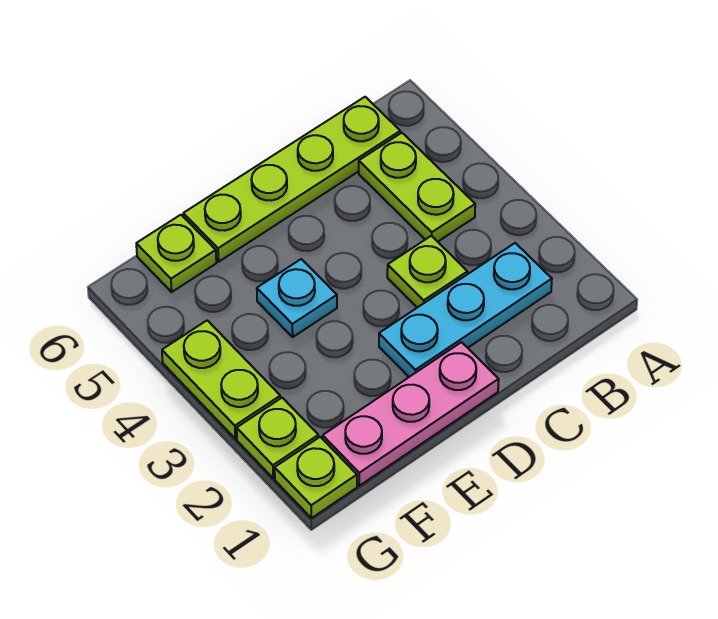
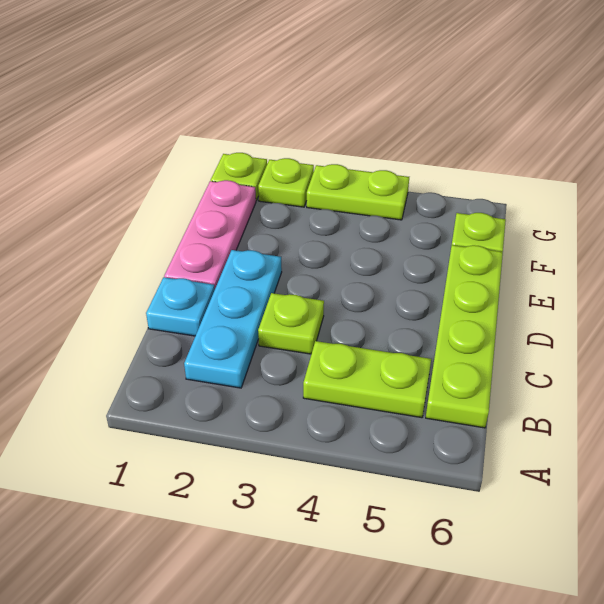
cyan plate E4 level 1 -> cyan plate C1 level 1

